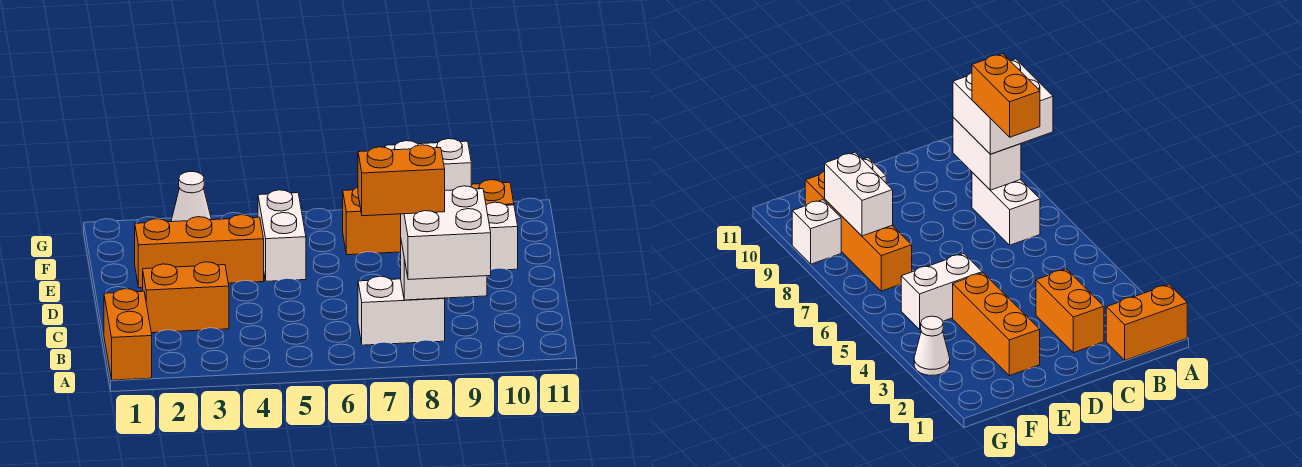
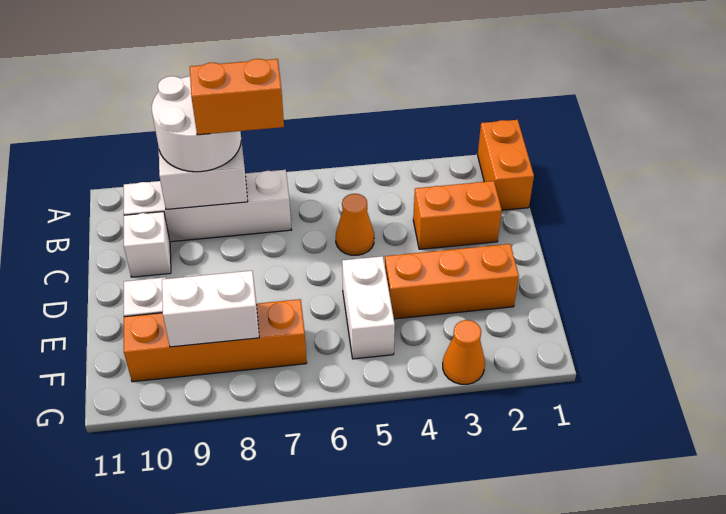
white brick A8:B9 level 3 -> white round brick A8:B9 level 3
white brick B7:B8 level 1 -> white brick B7:B10 level 1
none -> orange cone C5 level 1
white cone G3 level 1 -> orange cone G3 level 1
white brick G9 level 1 -> white brick C10 level 1

